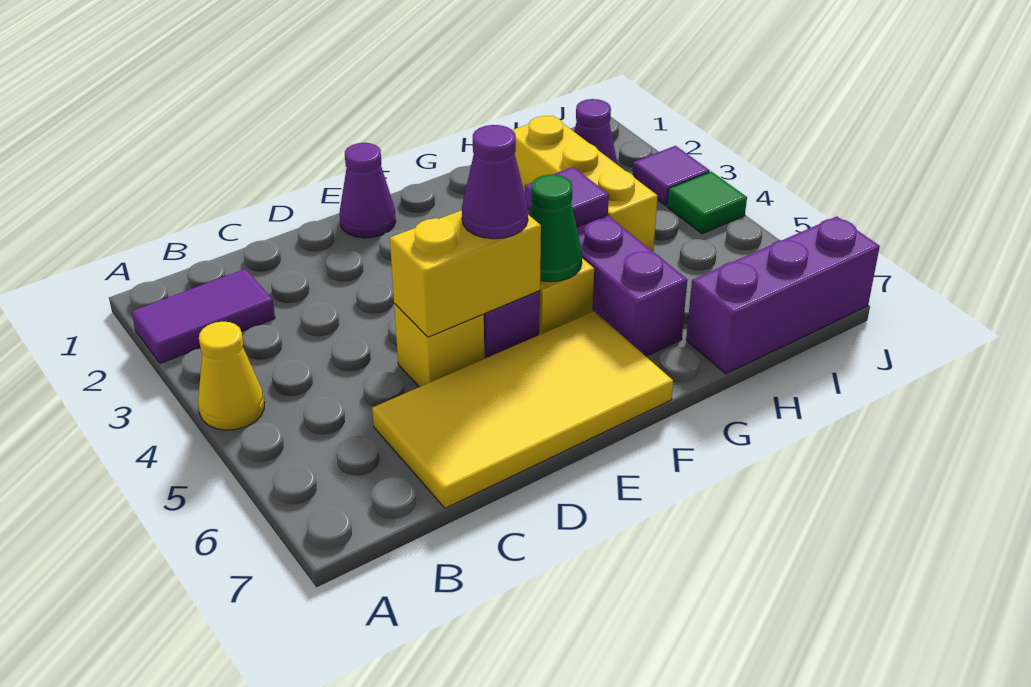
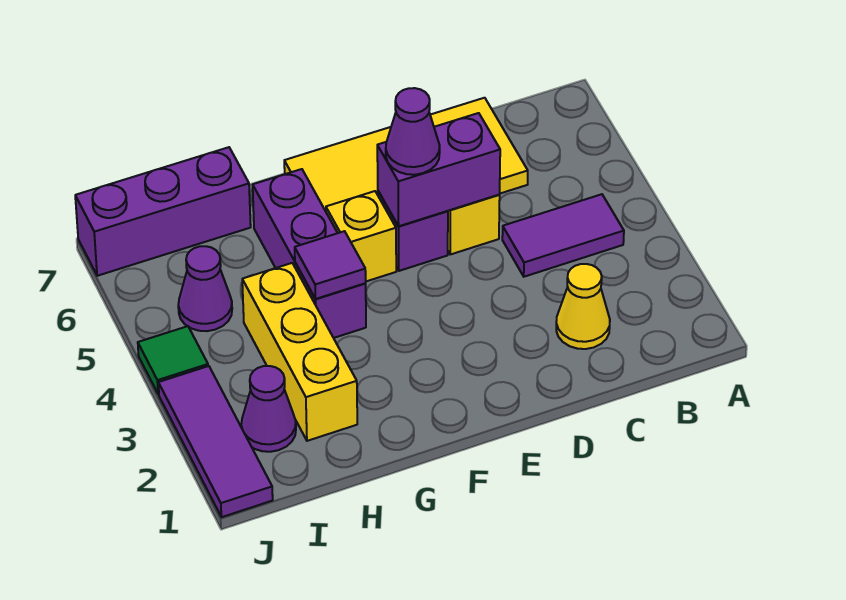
purple tile A2:B2 level 1 -> purple tile B4:C4 level 1
yellow cone A4 level 1 -> yellow cone C2 level 1
yellow brick D5:E5 level 2 -> purple brick D5:E5 level 2
purple cone E1 level 1 -> purple cone I5 level 1
green cone F5 level 2 -> none
purple tile J3 level 1 -> purple tile J1:J3 level 1

